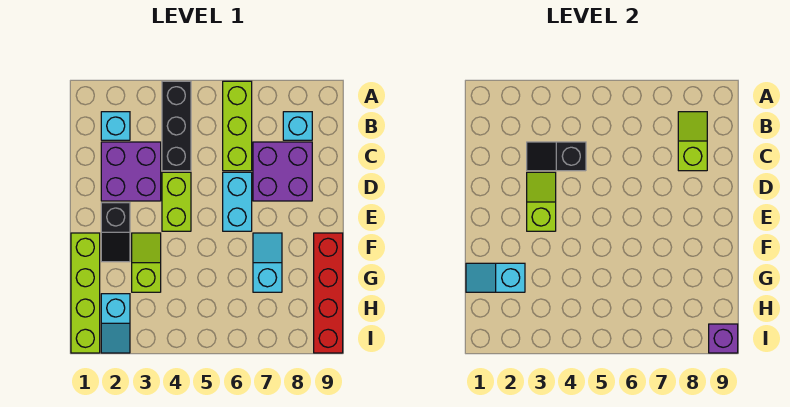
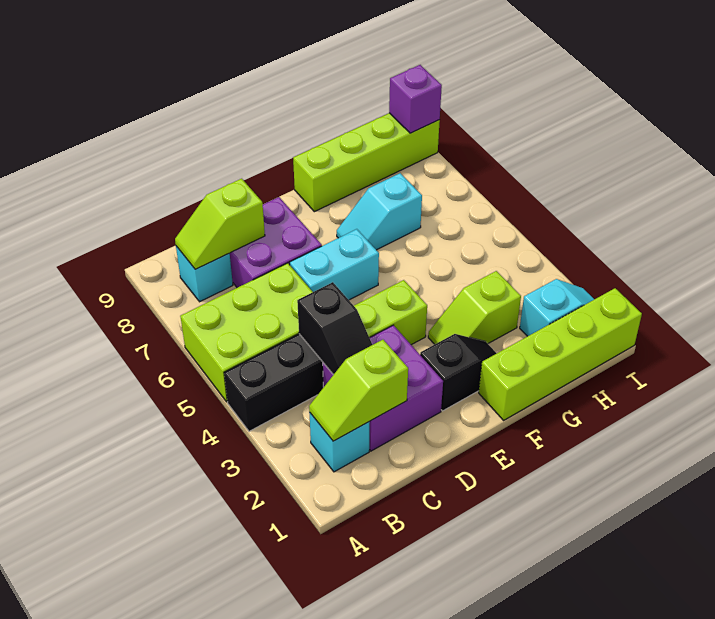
lime brick A6:C6 level 1 -> lime brick A5:C6 level 1
lime slope D3:E3 level 2 top E -> lime slope B2:C2 level 2 top C
red brick F9:I9 level 1 -> lime brick F9:I9 level 1
cyan slope G1:G2 level 2 top 2 -> none

